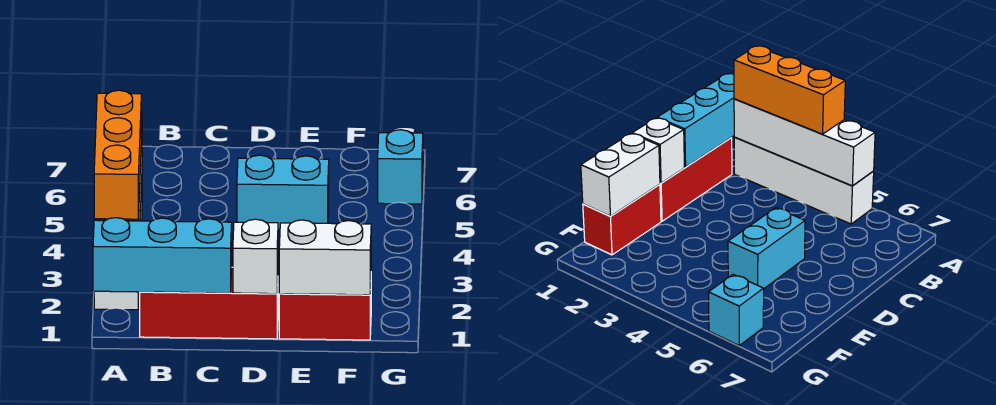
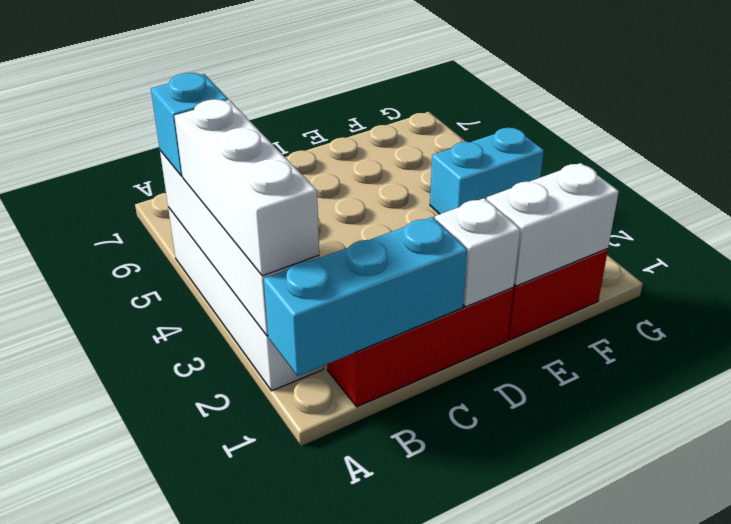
orange brick A2:A4 level 3 -> white brick A2:A4 level 3
cyan brick D5:E5 level 1 -> cyan brick F4:G4 level 1
cyan brick G6 level 1 -> cyan brick A5 level 3

